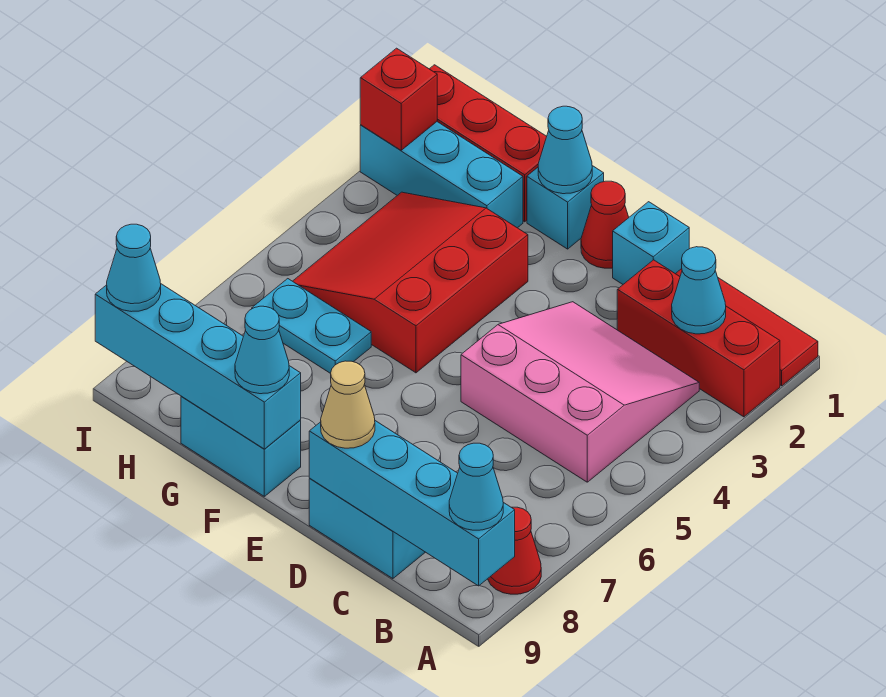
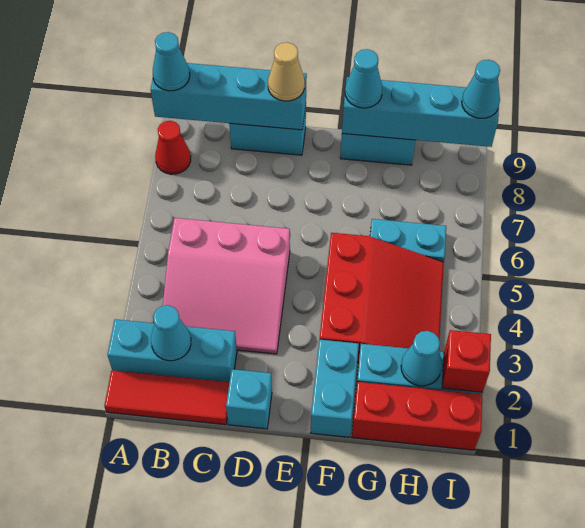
red brick A2:C2 level 1 -> cyan brick A2:C2 level 1
red cone E1 level 1 -> none
cyan brick F1 level 1 -> cyan brick F1:F2 level 1
cyan cone F1 level 2 -> cyan cone H2 level 2

